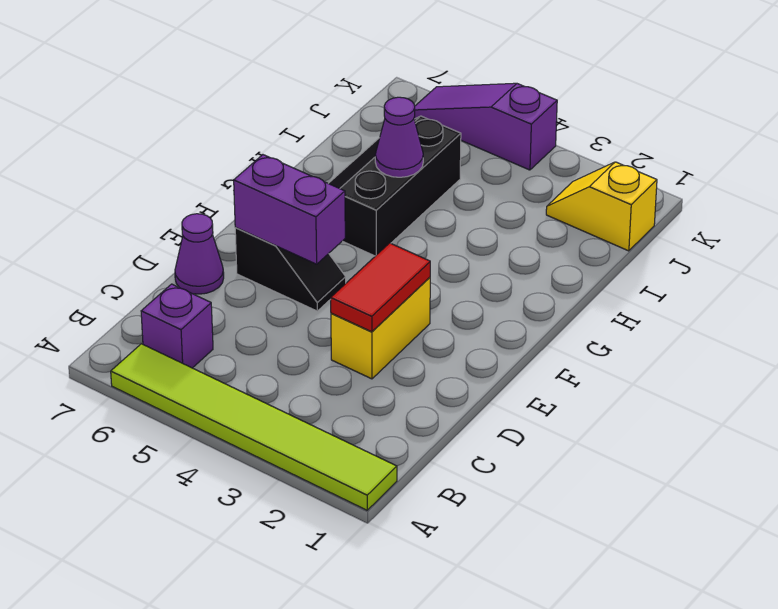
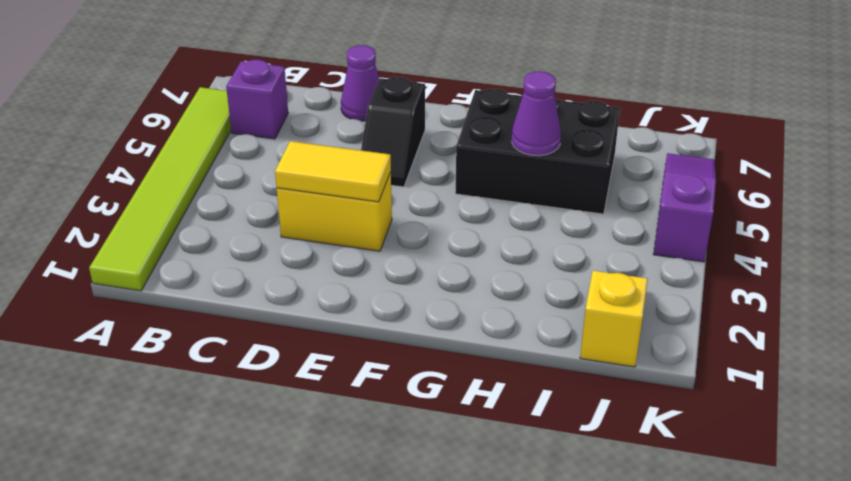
red tile D3:E3 level 2 -> yellow tile D3:E3 level 2
purple brick E5:E6 level 2 -> none
black slope G5:I6 level 1 top 5 -> black brick G5:I6 level 1

